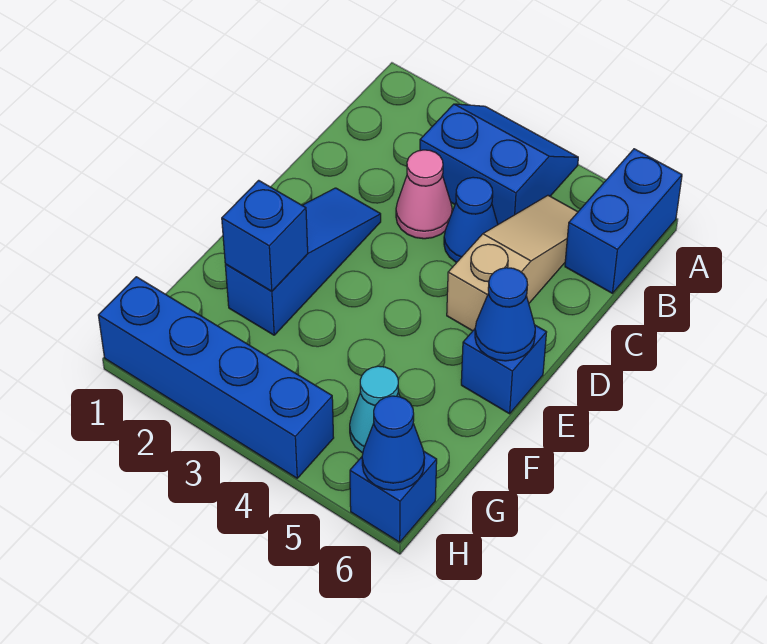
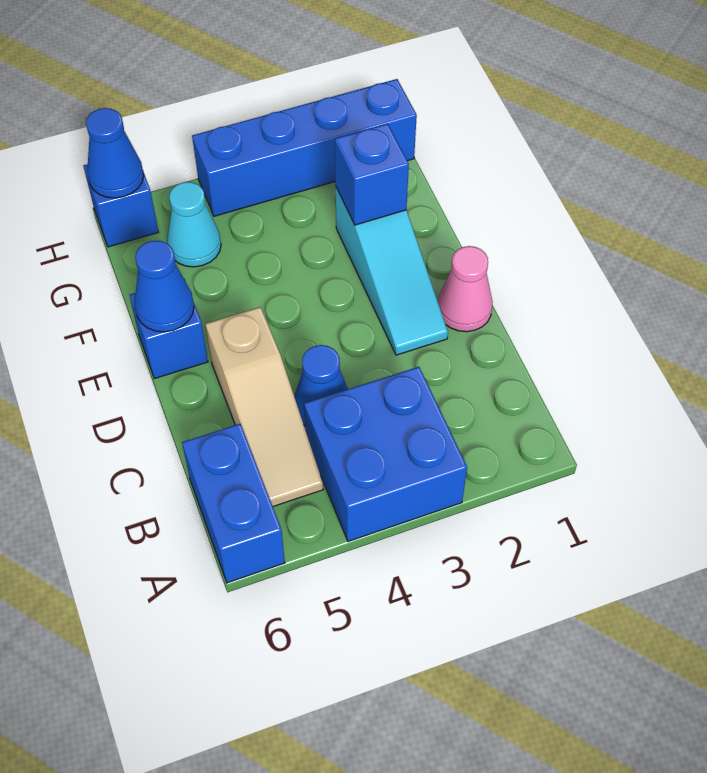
blue slope A3:B4 level 1 top B -> blue brick A3:B4 level 1
pink cone C3 level 1 -> pink cone D1 level 1
blue slope D2:F2 level 1 top F -> cyan slope D2:F2 level 1 top F

